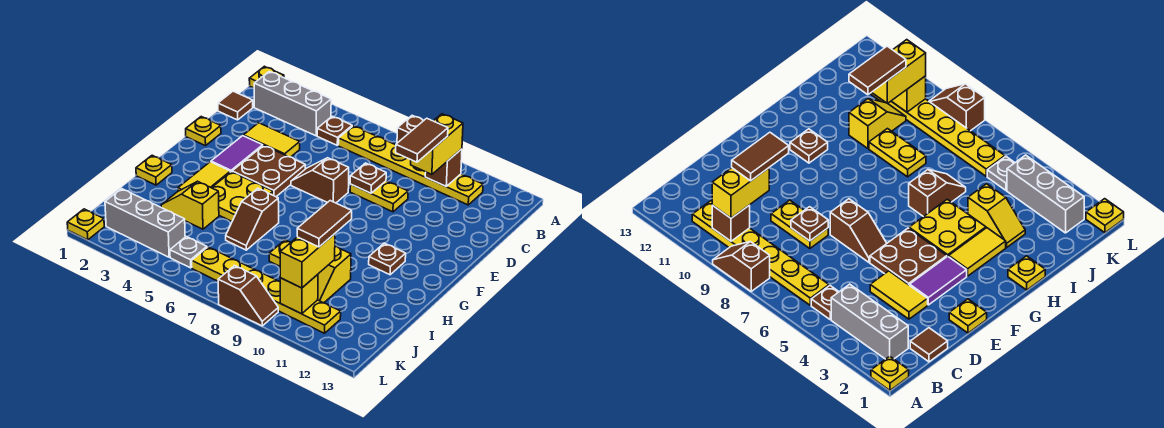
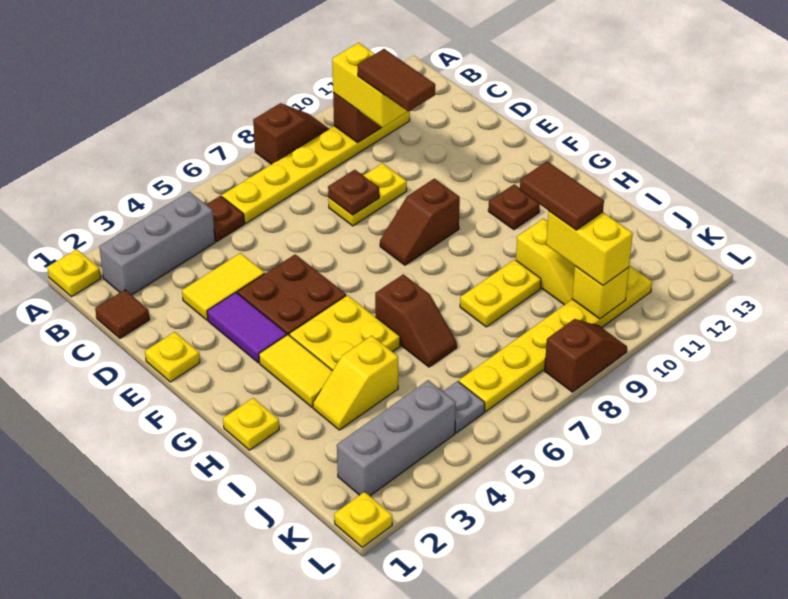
brown slope E6:E7 level 1 top 7 -> brown slope F8:F9 level 1 top 9

